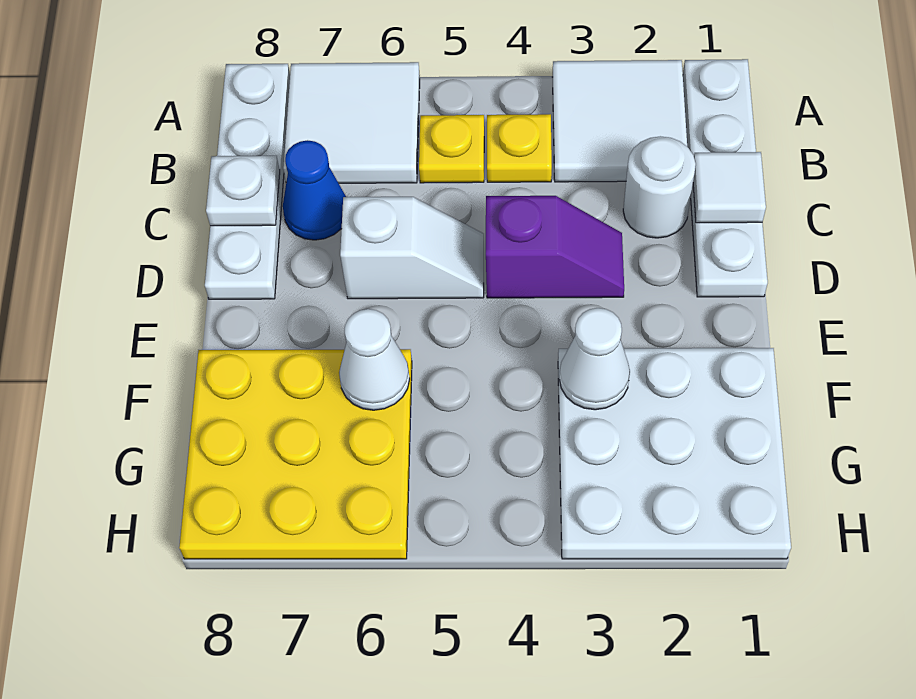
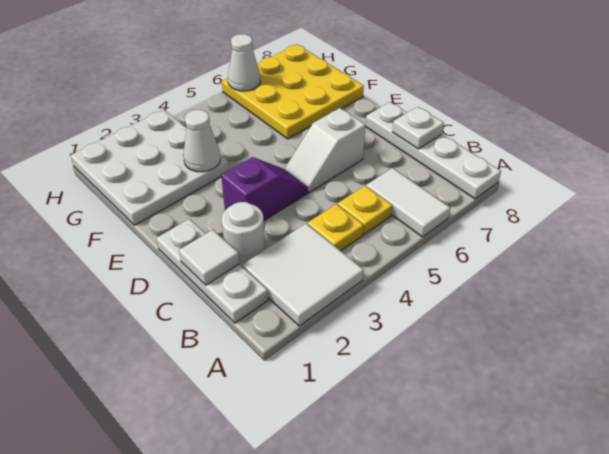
white plate A1:D1 level 1 -> white plate B1:D1 level 1
white tile A6:B7 level 1 -> white tile A6:B6 level 1
blue cone C7 level 1 -> none
purple slope D3:D4 level 1 top 4 -> purple slope D3:D4 level 1 top 3
white cone F6 level 2 -> white cone H6 level 2

